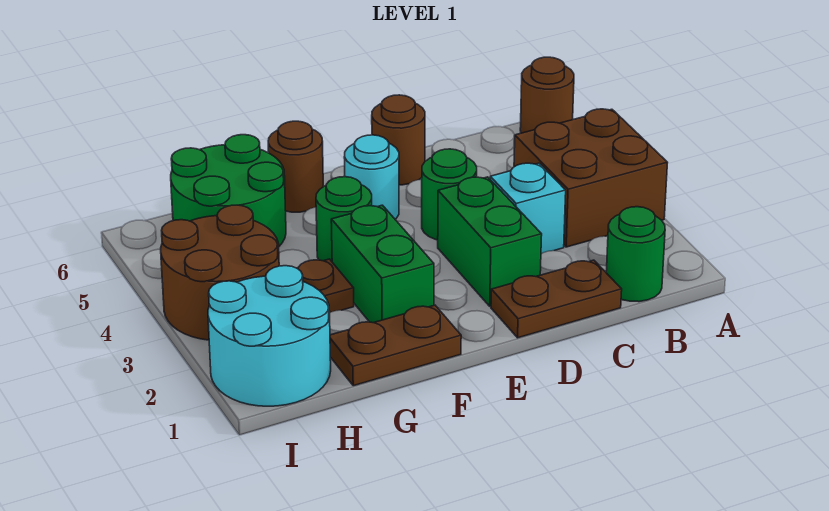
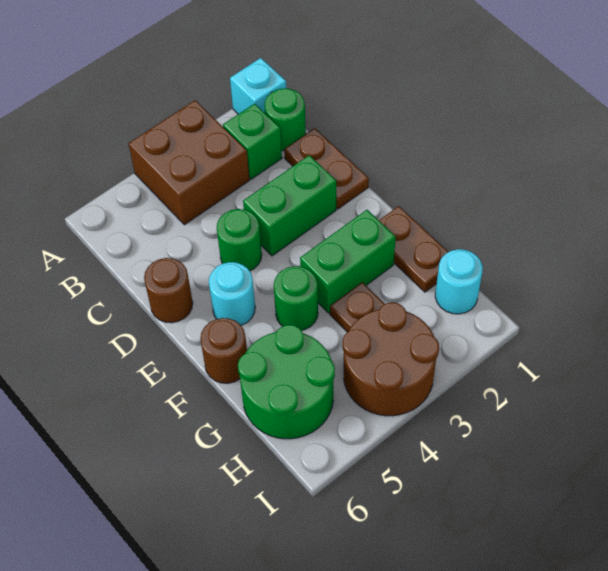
brown round brick A6 level 1 -> none
none -> green brick B2 level 1
cyan brick C3 level 1 -> cyan brick A1 level 1
cyan round brick H1:I2 level 1 -> cyan round brick H1 level 1

